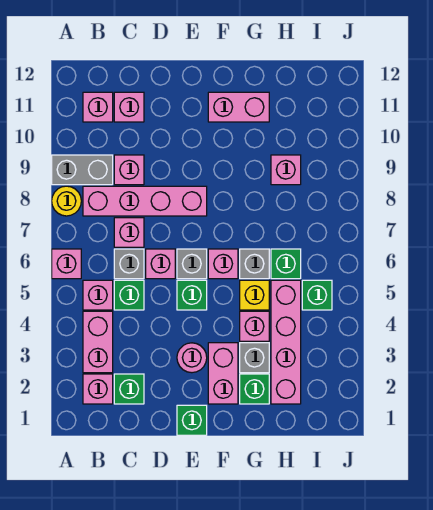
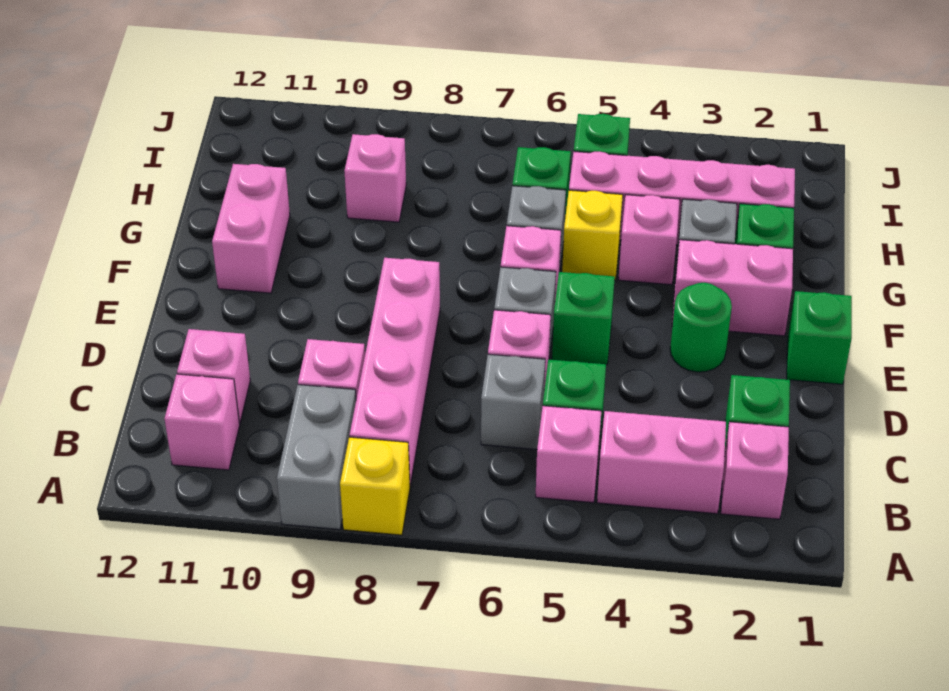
pink brick A6 level 1 -> none
yellow round brick A8 level 1 -> yellow brick A8 level 1
pink brick C7 level 1 -> none
pink round brick E3 level 1 -> green round brick E3 level 1

